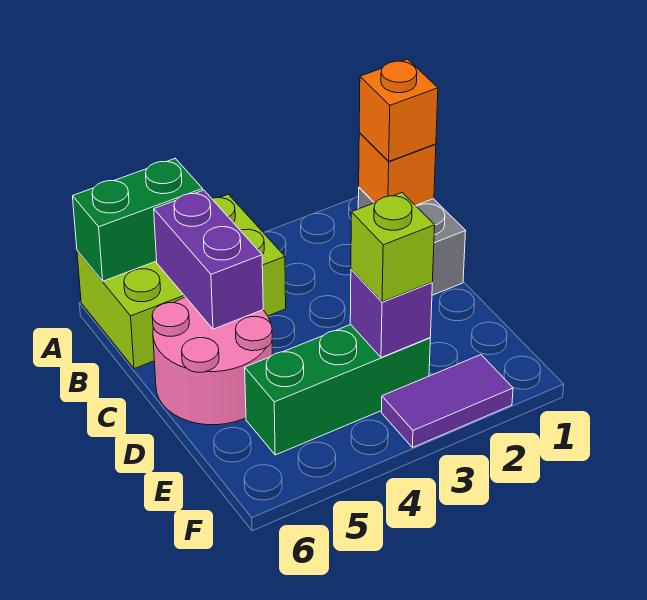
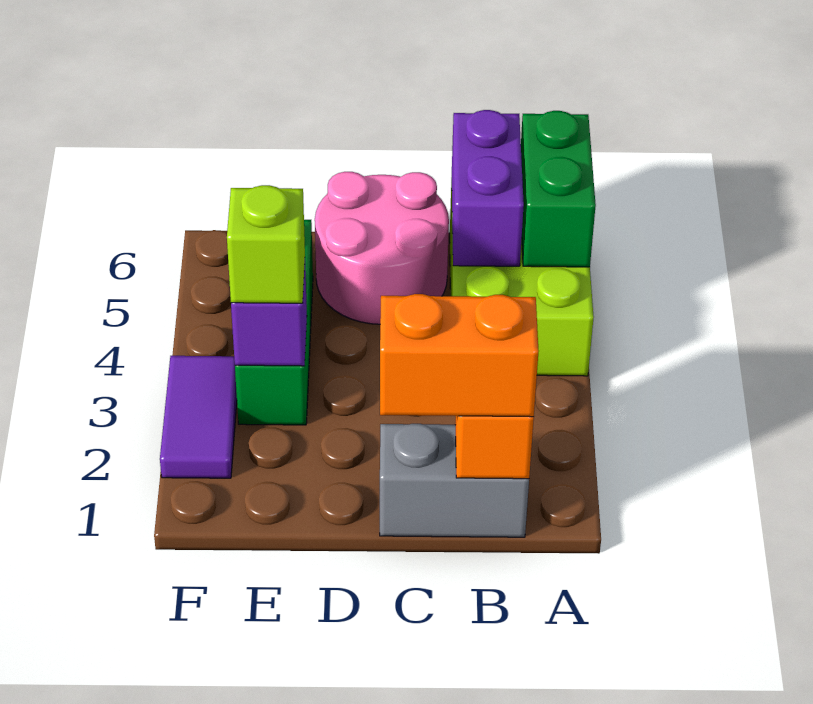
orange brick B1 level 3 -> orange brick B1:C1 level 3
purple brick B5:C5 level 2 -> purple brick B5:B6 level 2

